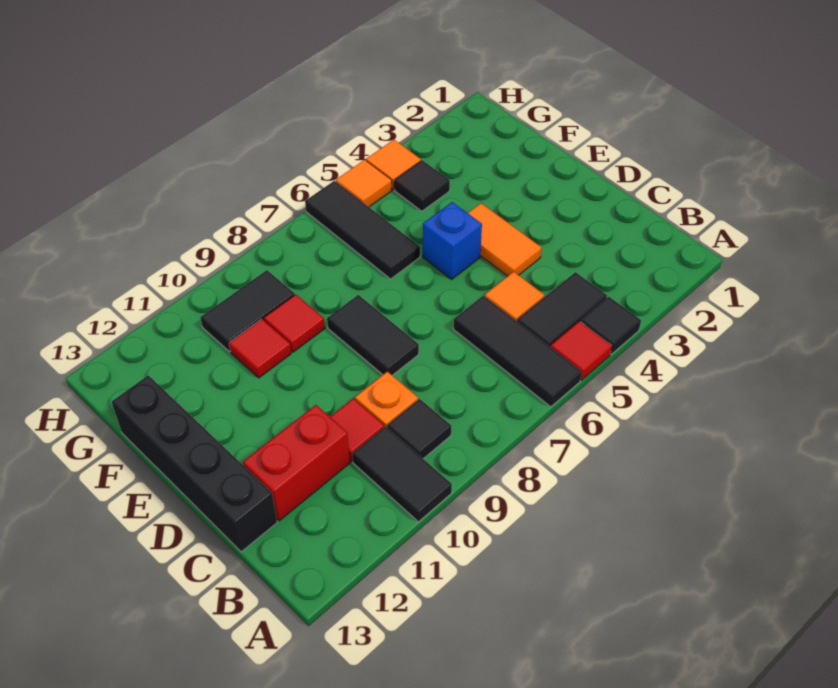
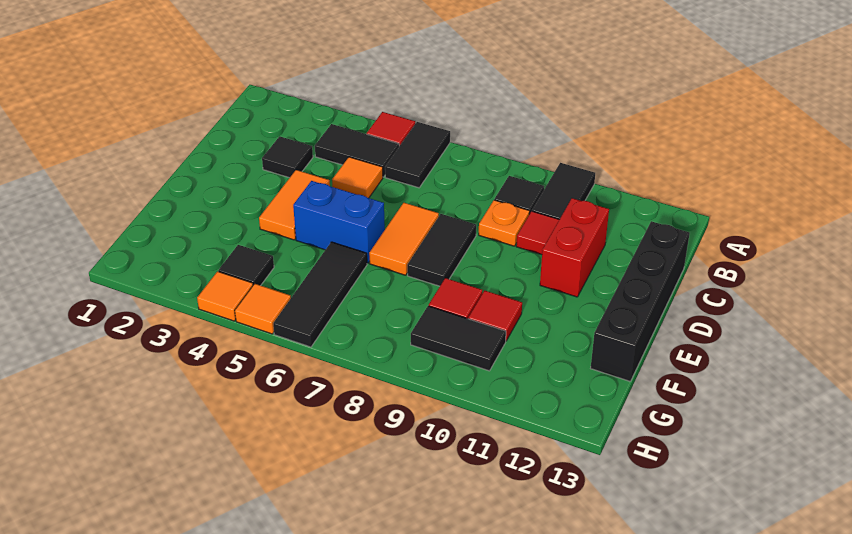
black tile A4 level 1 -> black tile C3 level 1
black tile A6:C6 level 1 -> black tile A6:B6 level 1
red brick C11:C12 level 1 -> red brick C11:D11 level 1
none -> orange tile D7:E7 level 1
blue brick E5 level 1 -> blue brick E5:E6 level 1

